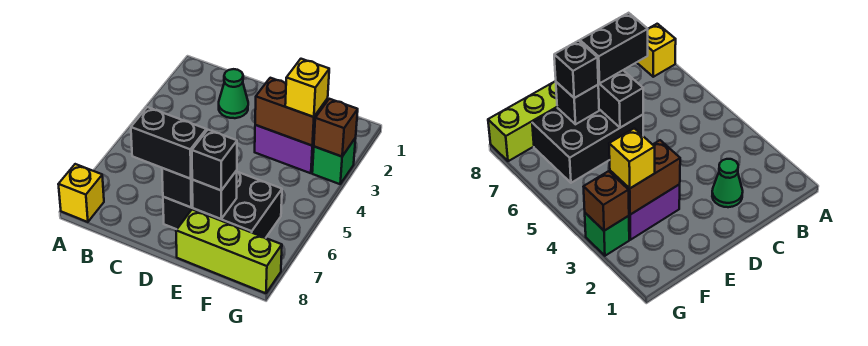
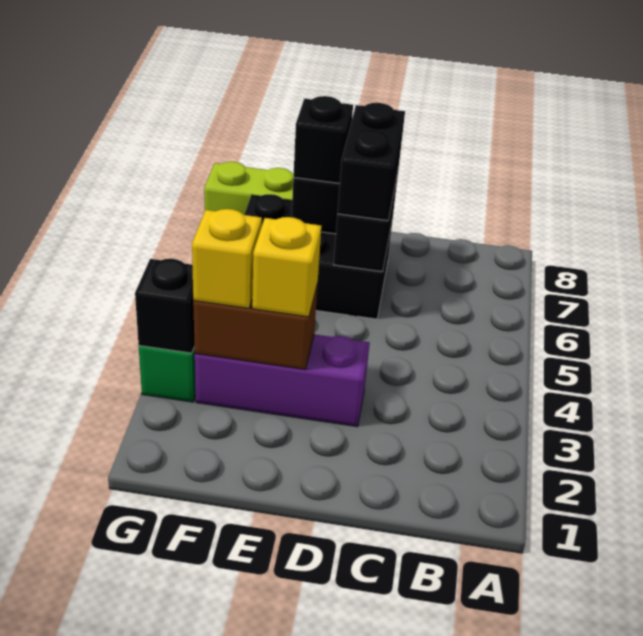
yellow brick A8 level 1 -> yellow brick E3 level 3
green cone C2 level 1 -> none
black brick C7:D7 level 3 -> black brick D6:D7 level 3
purple brick E3:F3 level 1 -> purple brick D3:F3 level 1
brown brick G3 level 2 -> black brick G3 level 2

